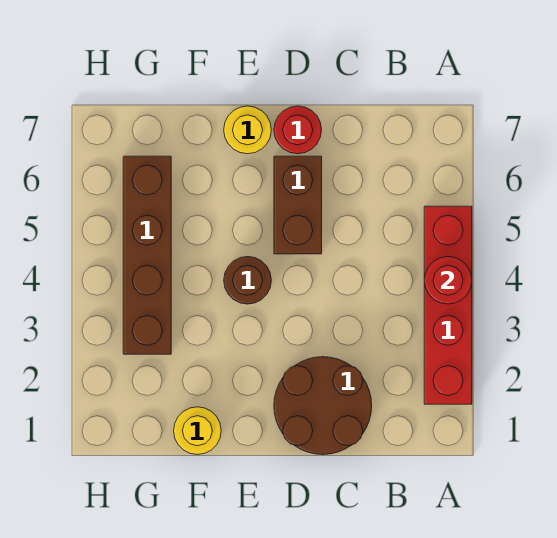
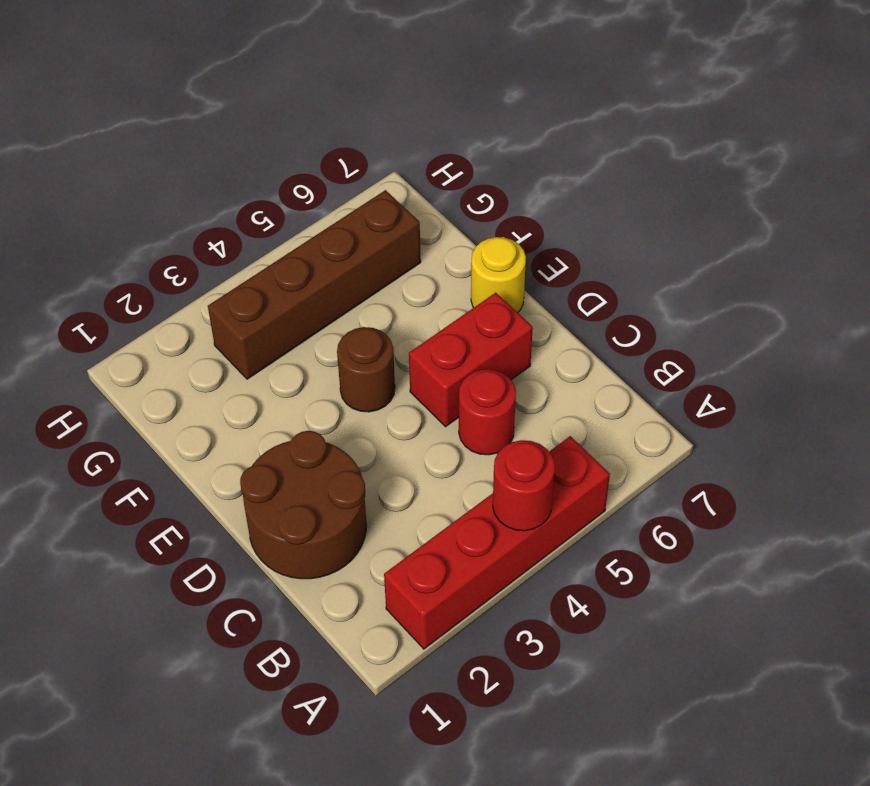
brown brick D5:D6 level 1 -> red brick D5:D6 level 1
red round brick D7 level 1 -> red round brick C5 level 1
yellow round brick F1 level 1 -> none

